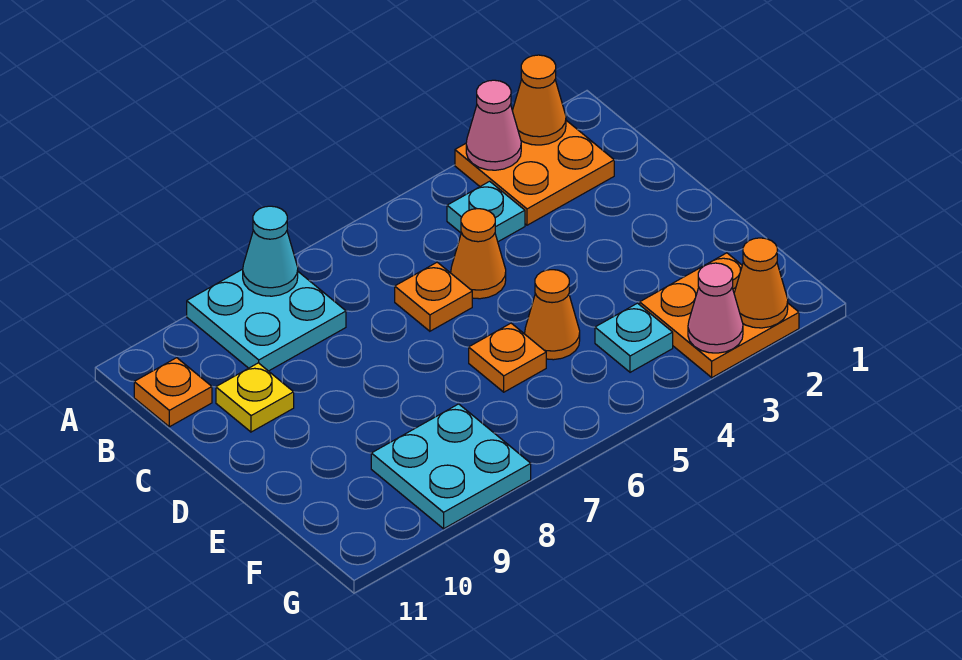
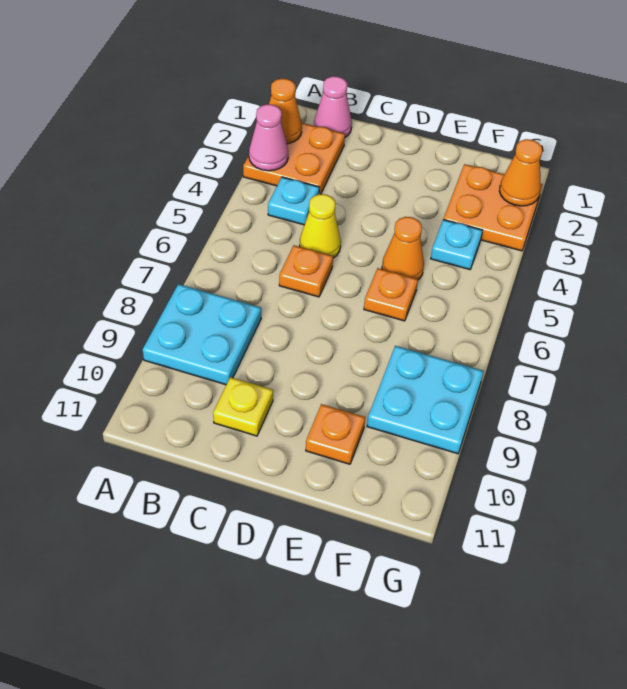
cyan cone A8 level 2 -> none
orange plate B11 level 1 -> orange plate E10 level 1
orange cone C5 level 1 -> yellow cone C5 level 1
pink cone G3 level 2 -> pink cone B1 level 1

